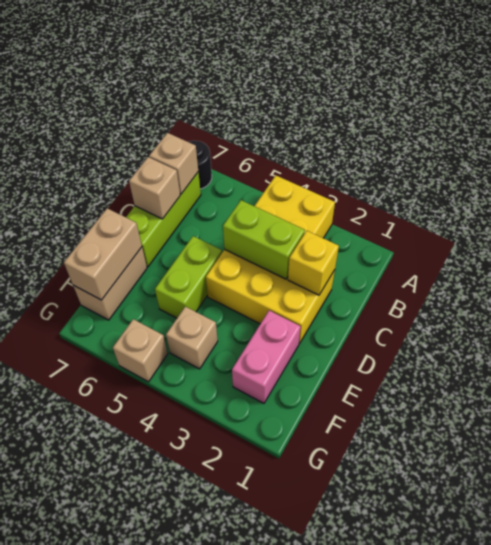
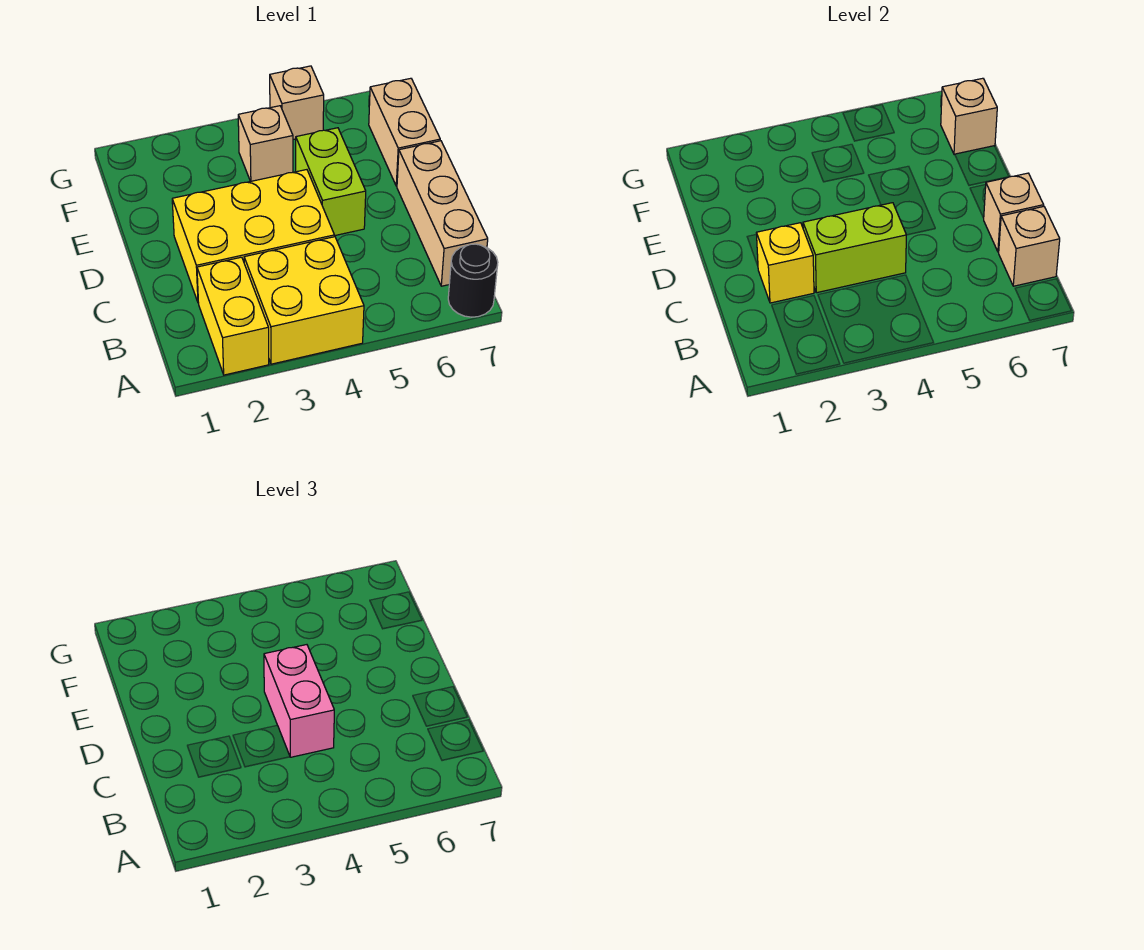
none -> yellow brick A2:B2 level 1
lime brick B7:D7 level 1 -> tan brick B7:D7 level 1
pink brick E2:F2 level 1 -> pink brick C4:D4 level 3
tan brick E7:F7 level 2 -> tan brick F7 level 2

